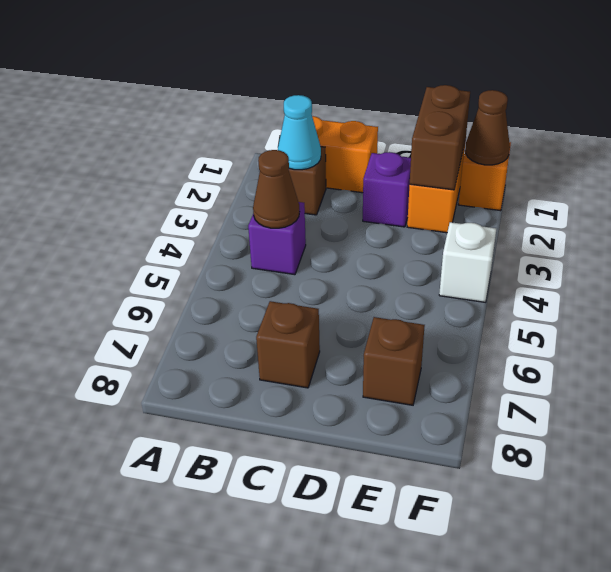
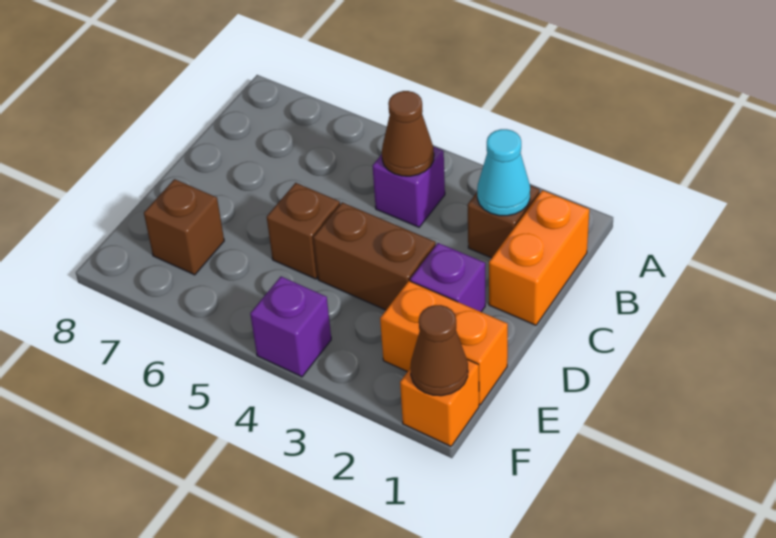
brown brick C7 level 1 -> brown brick D5 level 1
brown brick E1:E2 level 2 -> brown brick D3:D4 level 1
white brick F4 level 1 -> purple brick F4 level 1

